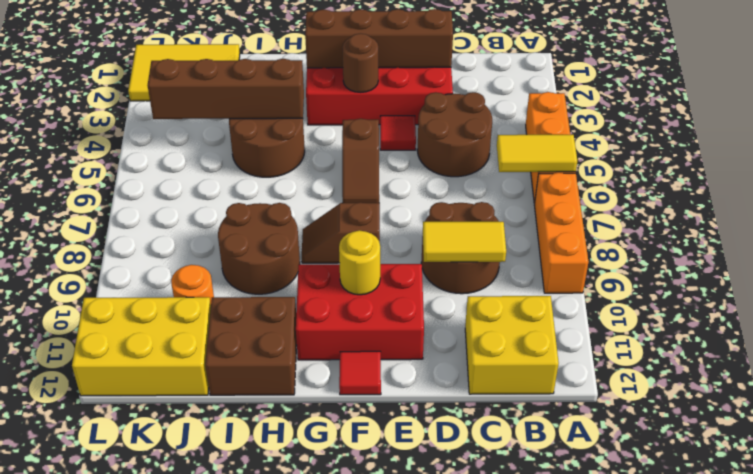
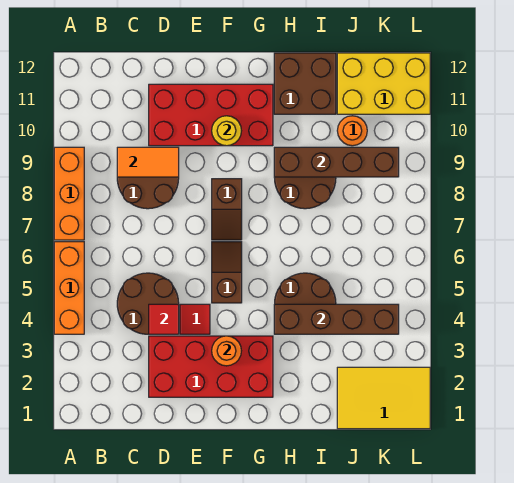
yellow tile A6:B6 level 2 -> none
yellow brick B11:C12 level 1 -> none
yellow tile C9:D9 level 2 -> orange tile C9:D9 level 2
brown brick D2:G2 level 2 -> brown brick H9:K9 level 2
red brick E10:G11 level 1 -> red brick D10:G11 level 1
brown round brick F3 level 2 -> orange round brick F3 level 2
brown slope F8:G8 level 1 top F -> brown slope F7:F8 level 1 top 8
red tile F12 level 1 -> red tile D4 level 2

